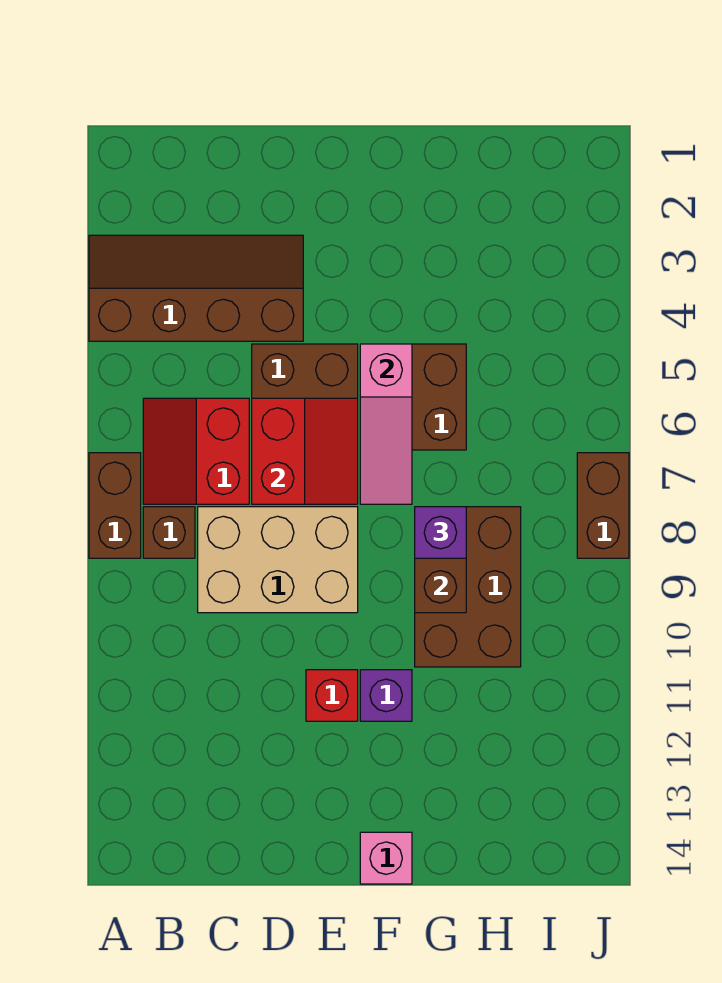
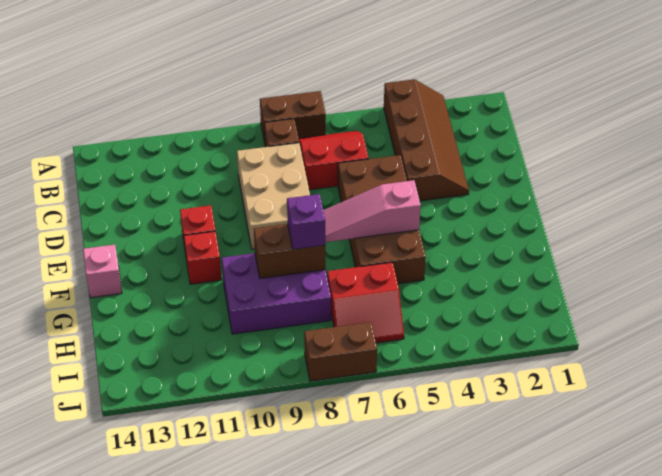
red slope D6:E7 level 2 top D -> red slope H6:I7 level 1 top H
purple brick F11 level 1 -> red brick F11 level 1
brown brick G8:H10 level 1 -> purple brick G8:H10 level 1

